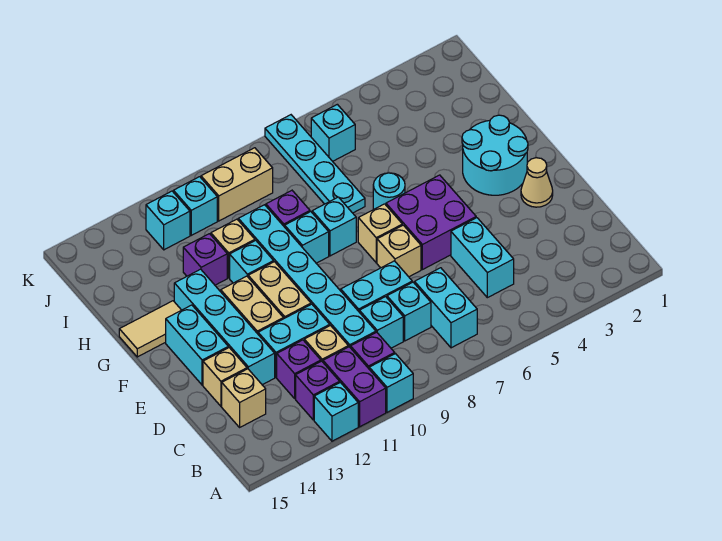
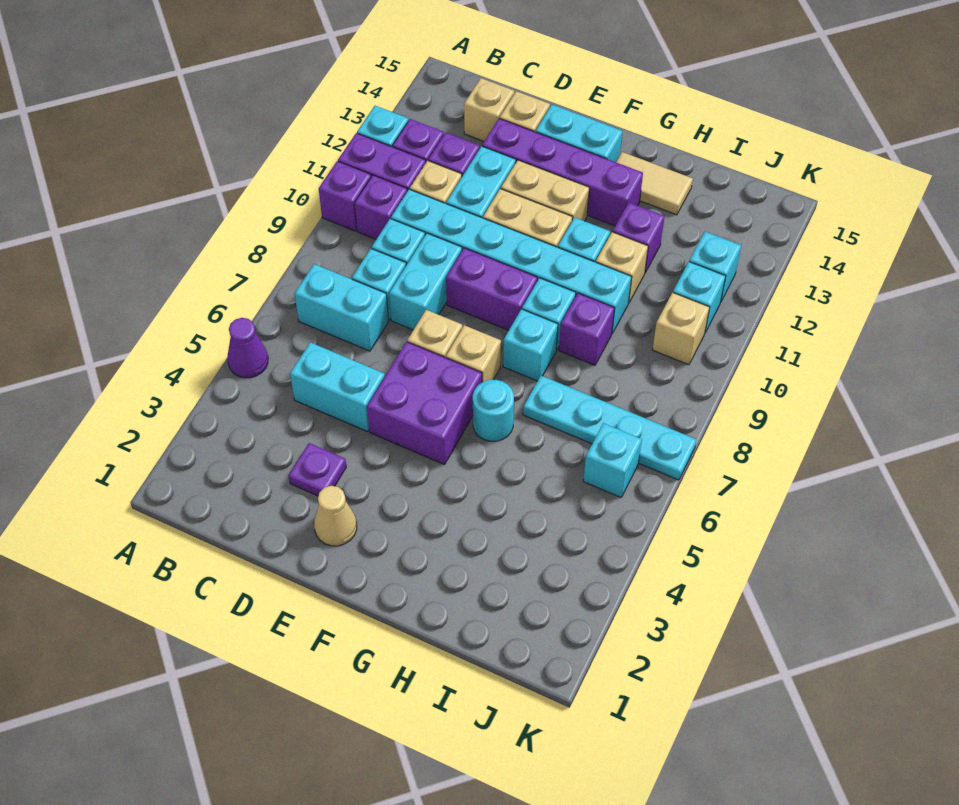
none -> purple cone A5 level 1
cyan brick A10 level 1 -> purple brick A10 level 1
none -> purple plate D3 level 1
cyan brick D13:G13 level 1 -> purple brick D13:G13 level 1
none -> purple brick E9:F9 level 1
cyan round brick F2:G3 level 1 -> none
tan tile G14:G15 level 1 -> tan tile G14:H14 level 1
tan brick J9:J10 level 1 -> tan brick J10 level 1

